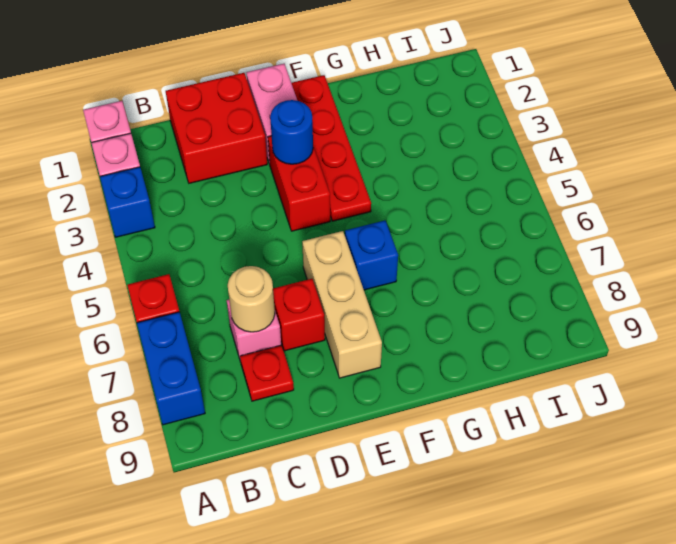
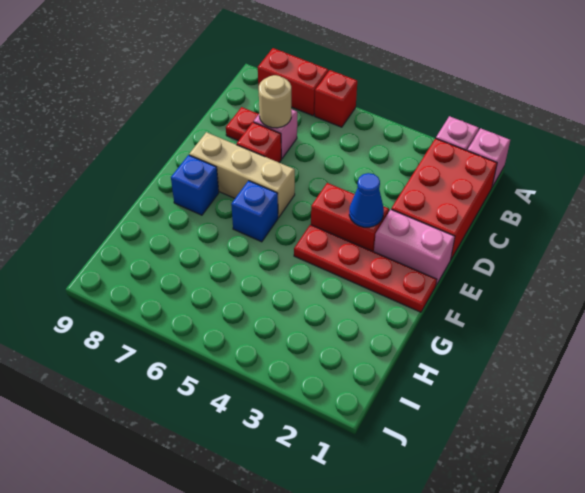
blue brick A3 level 1 -> blue brick F8 level 1
blue brick A7:A8 level 1 -> red brick A7:A8 level 1
red brick C1:D2 level 1 -> red brick B1:D2 level 1
blue round brick E3 level 2 -> blue cone E3 level 2

